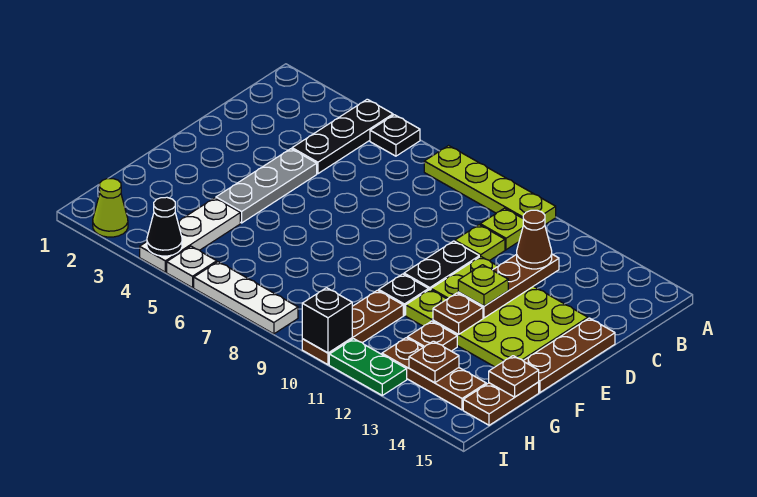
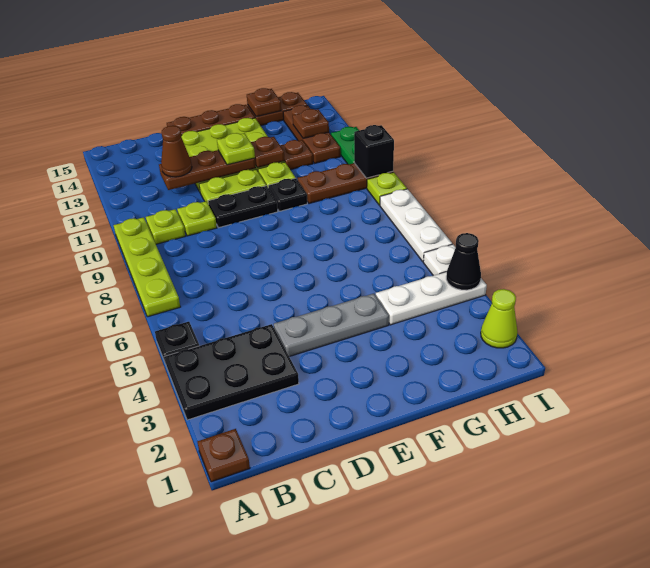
none -> brown plate A1 level 1
black plate A4:C4 level 1 -> black plate A3:C4 level 1
none -> lime plate I9 level 1

